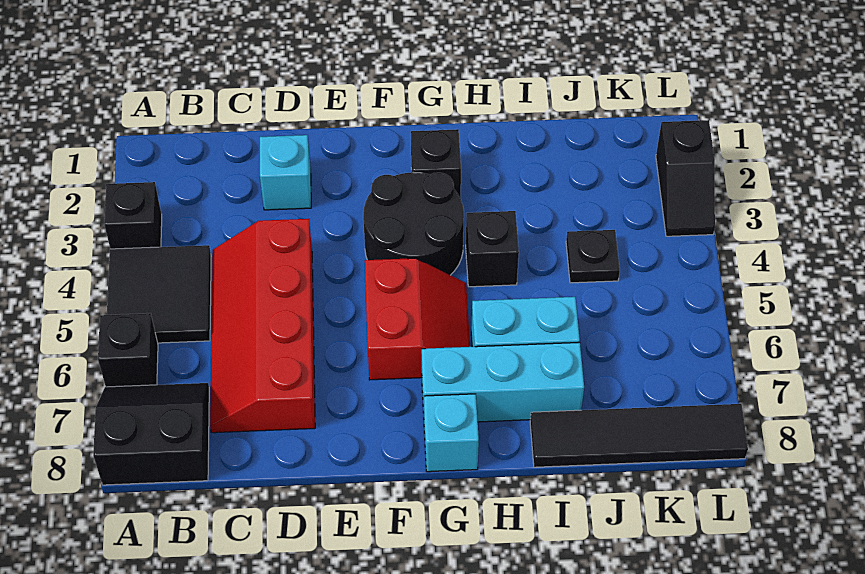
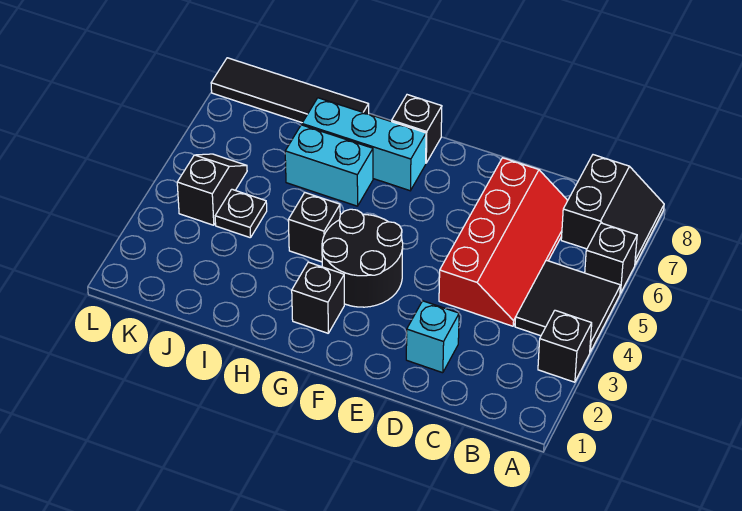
black slope A7:B8 level 1 top 8 -> black slope A7:B8 level 1 top B
red slope F5:G6 level 1 top F -> none
cyan brick G8 level 1 -> black brick G8 level 1
black slope L2:L3 level 1 top 2 -> black slope K4:K5 level 1 top 4

